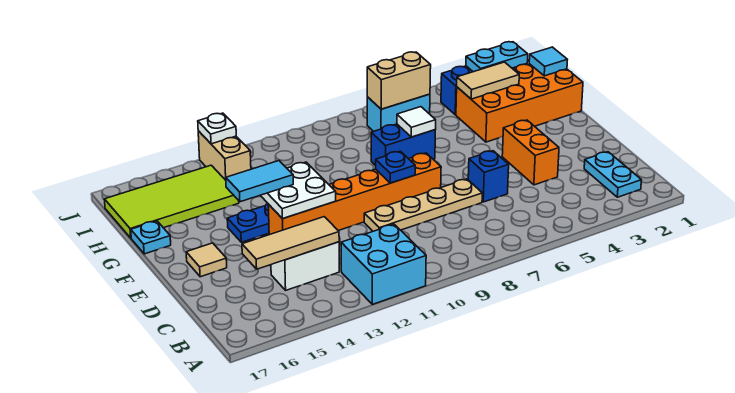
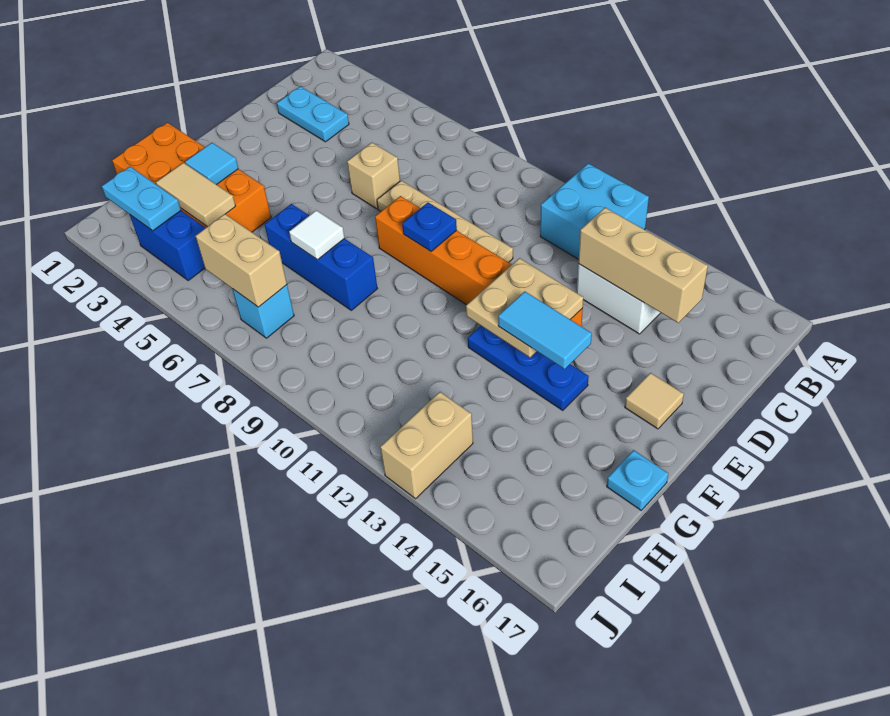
cyan plate B2:C2 level 1 -> cyan plate C2:C3 level 1
tan tile C13:C15 level 2 -> tan brick C13:C15 level 2
orange brick D4:E4 level 1 -> none
blue brick D6 level 1 -> tan brick D6 level 1
white plate E12:F13 level 2 -> tan plate E12:F13 level 2
blue brick G7:G8 level 1 -> blue brick G6:G8 level 1
cyan tile H1 level 2 -> cyan tile G3 level 2
lime tile H14:I17 level 1 -> none
cyan brick I6:I7 level 1 -> cyan brick I7 level 1
white plate J13 level 2 -> none

